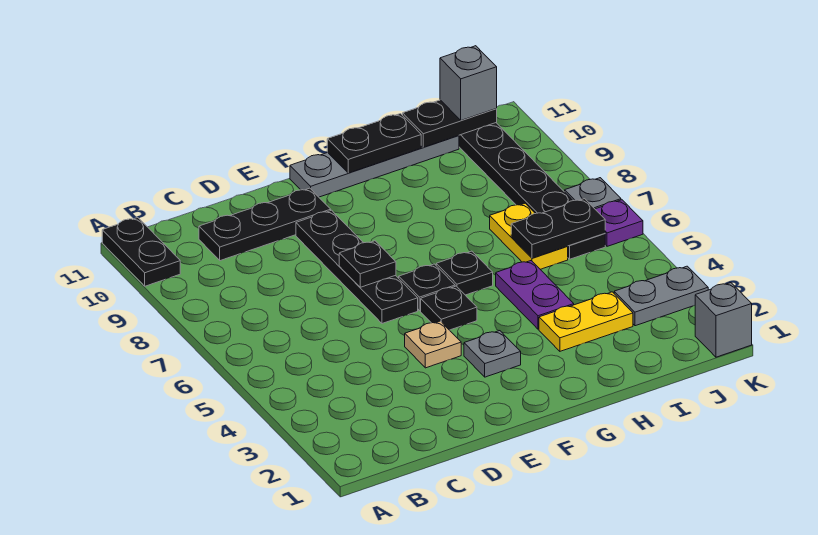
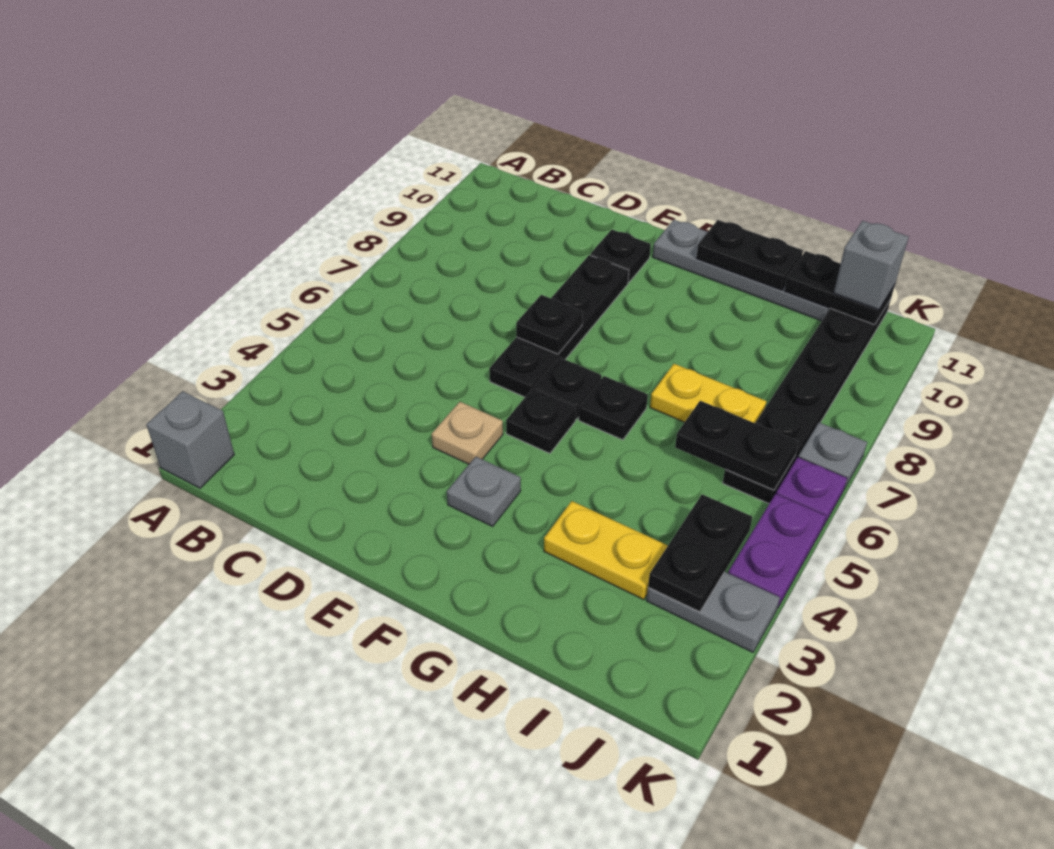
black plate A10:A11 level 1 -> black plate J3:J4 level 2
black plate C10:E10 level 1 -> black plate E10 level 1
purple plate H4:H5 level 1 -> purple plate K4:K5 level 1
yellow plate I6:I7 level 1 -> yellow plate H7:I7 level 1
grey brick K1 level 1 -> grey brick A1 level 1

